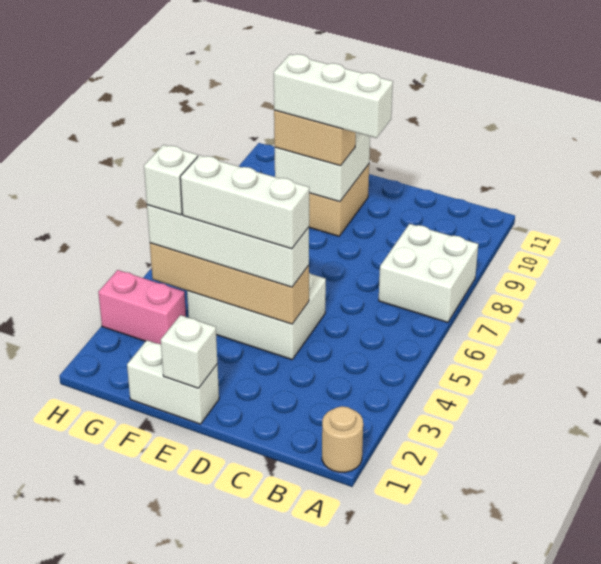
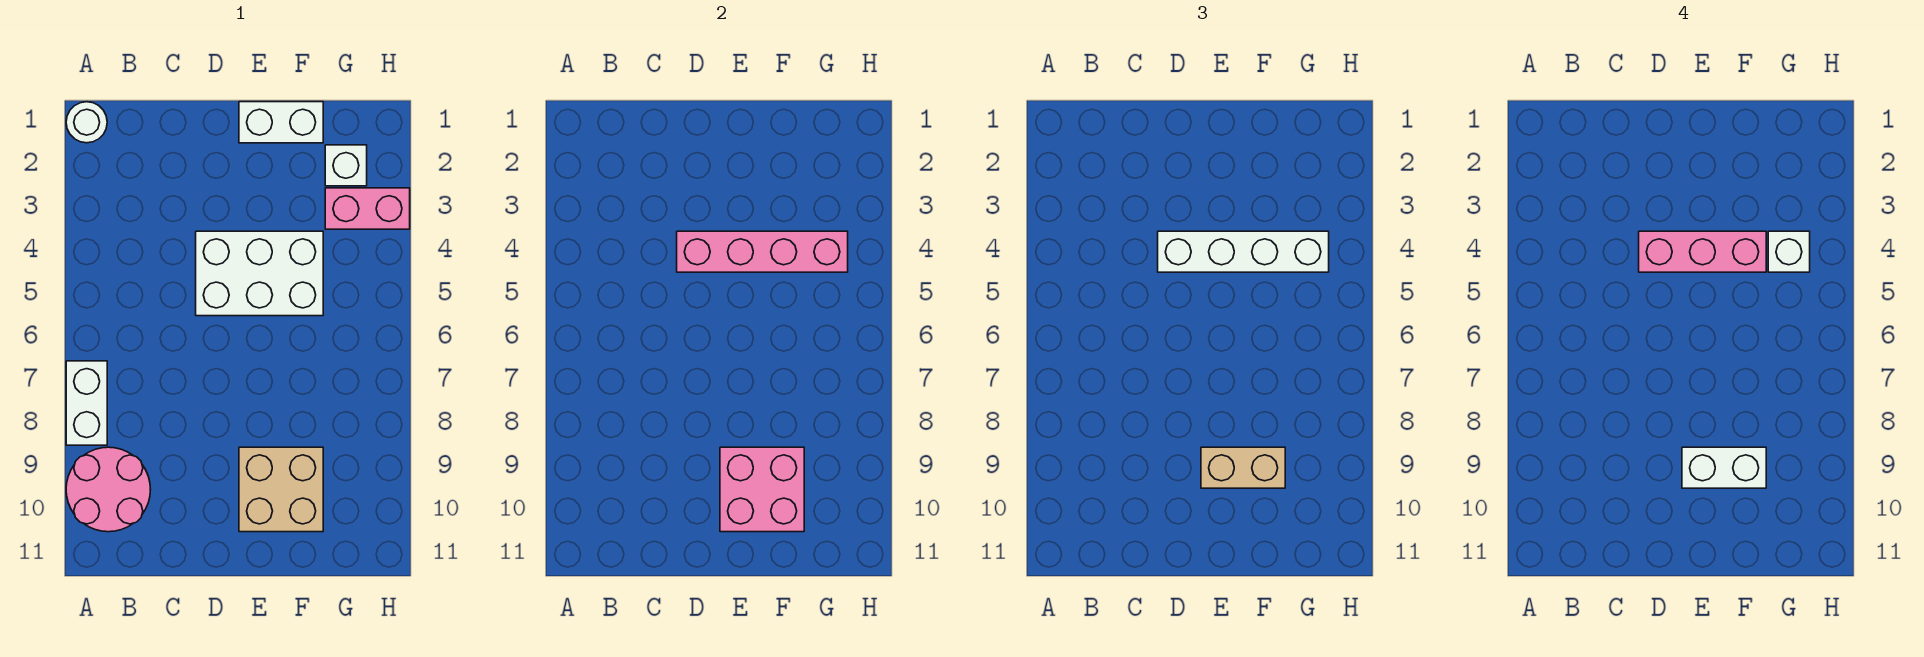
tan round brick A1 level 1 -> white round brick A1 level 1
white brick A7:B8 level 1 -> white brick A7:A8 level 1
none -> pink round brick A9:B10 level 1
tan brick D4:G4 level 2 -> pink brick D4:G4 level 2
white brick D4:F4 level 4 -> pink brick D4:F4 level 4
white brick D9:F9 level 4 -> white brick E9:F9 level 4
white brick E1 level 2 -> white brick G2 level 1
white brick E9:F10 level 2 -> pink brick E9:F10 level 2

